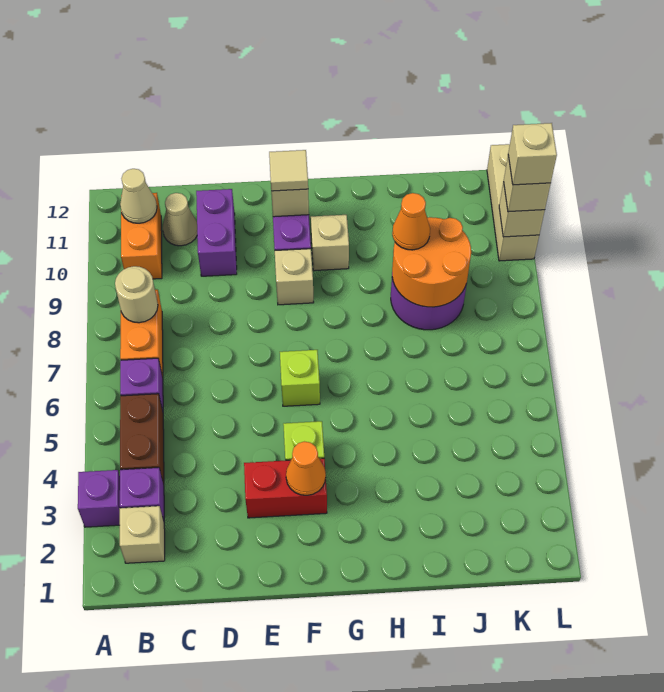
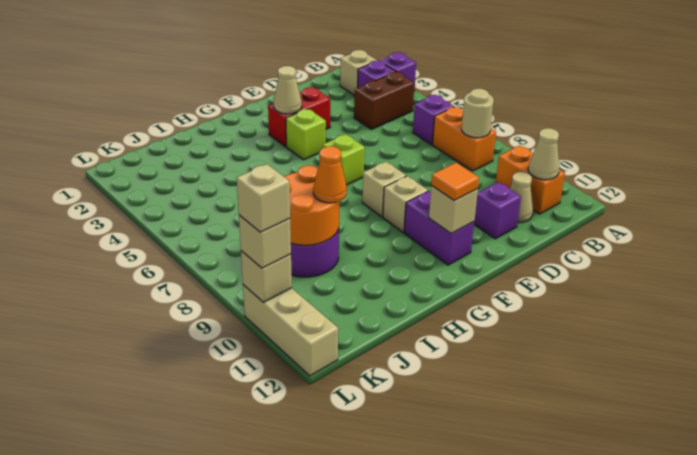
brown brick B4:B5 level 1 -> brown brick B4:C4 level 1
purple brick D10:D11 level 1 -> purple brick D11 level 1
orange cone F3 level 2 -> tan cone F3 level 2
tan tile F11 level 3 -> orange tile F11 level 3
tan brick G10 level 1 -> tan brick F8 level 1

